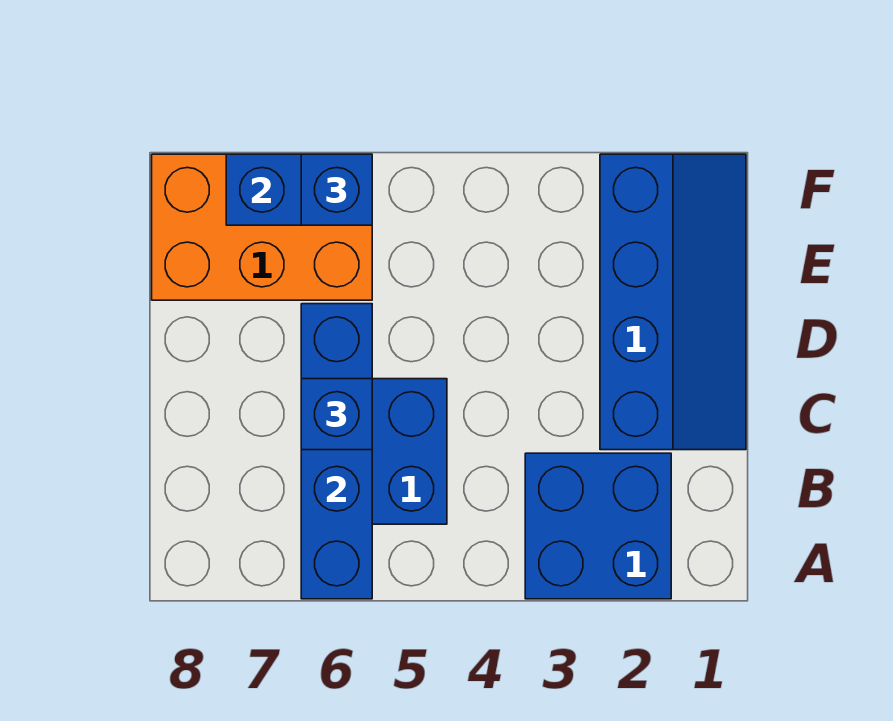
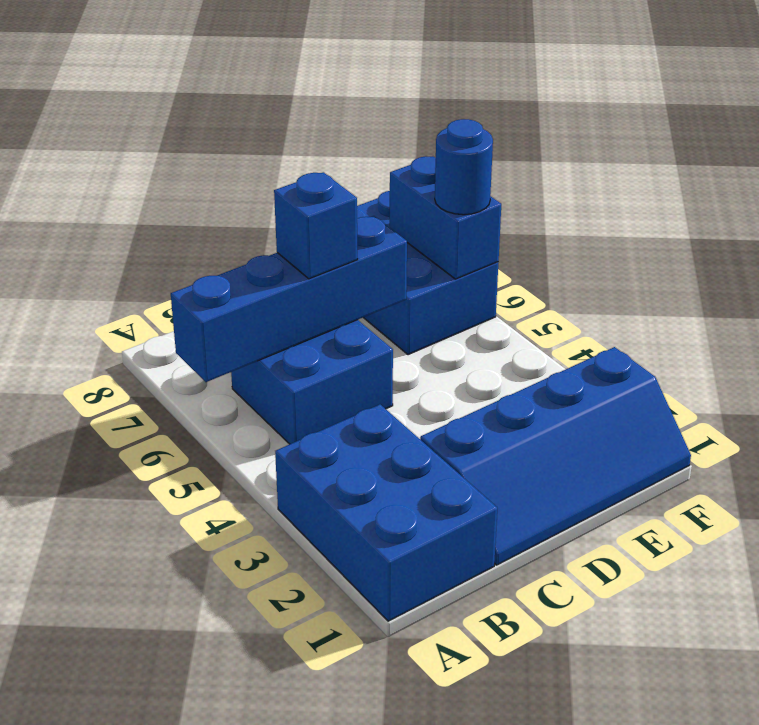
blue brick A2:B3 level 1 -> blue brick A1:B3 level 1
orange brick E6:F8 level 1 -> blue brick E6:F8 level 1
blue brick F6 level 3 -> blue round brick F6 level 3

